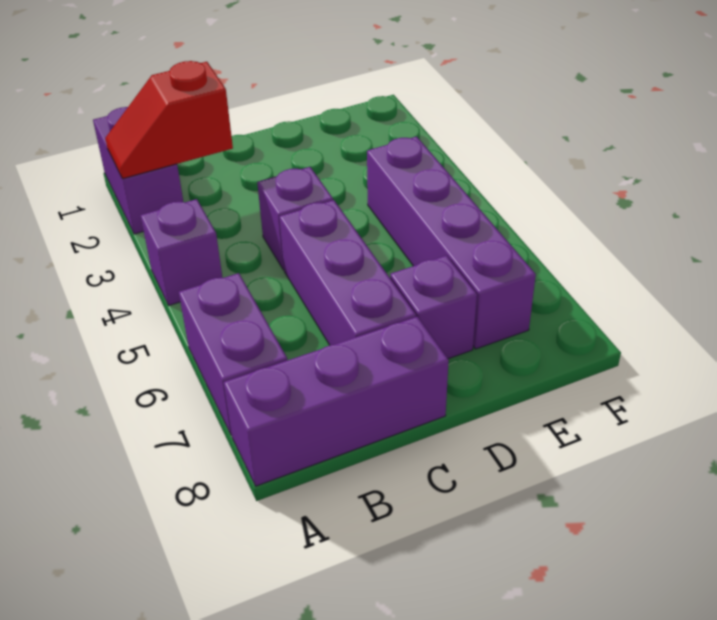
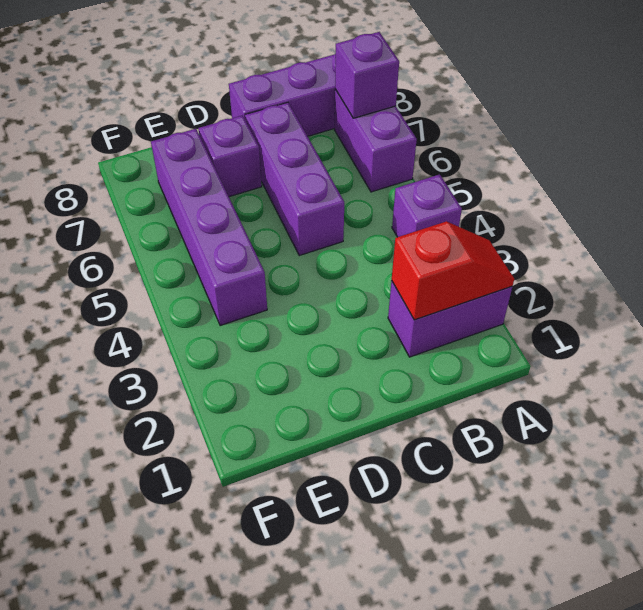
purple brick A1:A2 level 1 -> purple brick A2:B2 level 1
purple brick C4 level 1 -> purple brick A7 level 2

